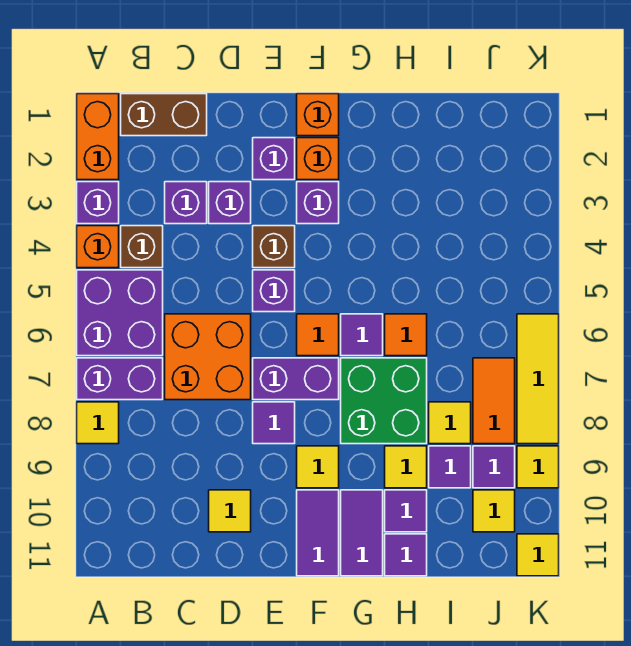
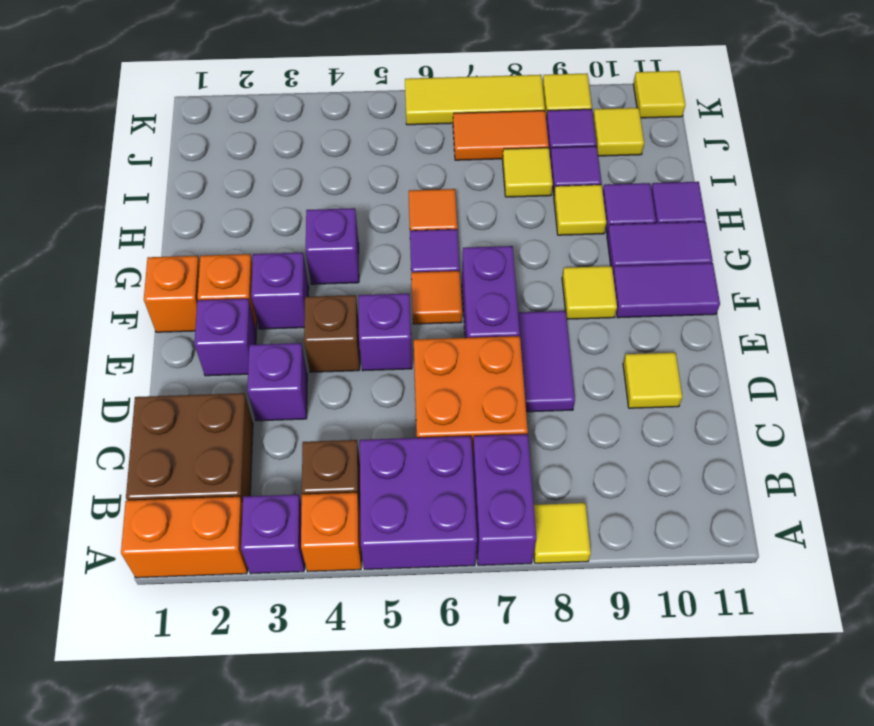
brown brick B1:C1 level 1 -> brown brick B1:C2 level 1
purple brick C3 level 1 -> purple brick G4 level 1
purple tile E8 level 1 -> purple tile D8:E8 level 1
green brick G7:H8 level 1 -> none

